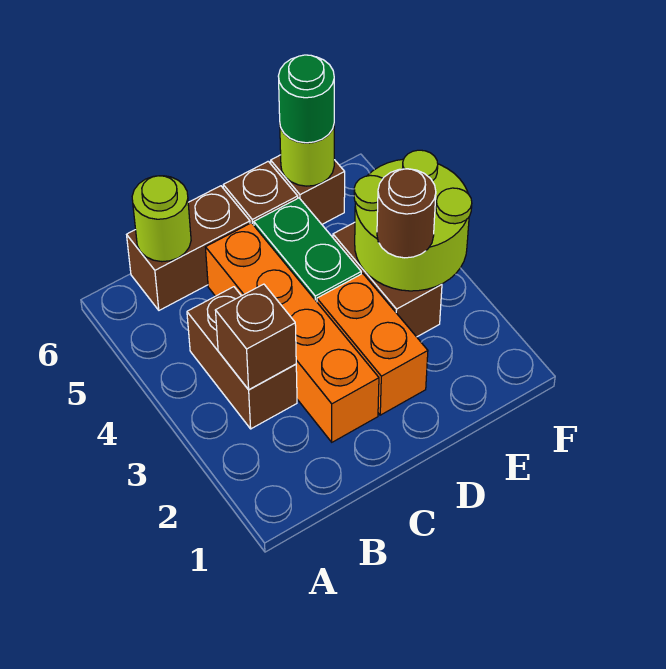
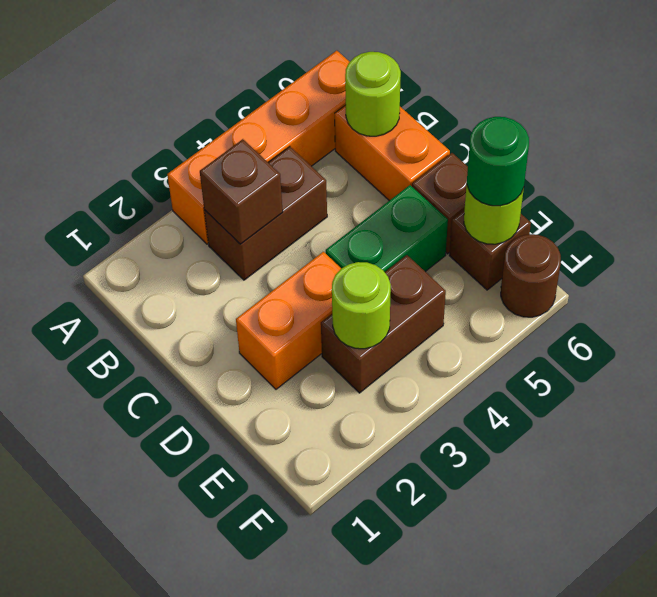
brown brick B6:C6 level 1 -> orange brick B6:C6 level 1
orange brick C2:C5 level 1 -> orange brick A3:A6 level 1
lime round brick E3:F4 level 2 -> lime round brick E3 level 2
brown round brick E3 level 3 -> brown round brick F6 level 1

